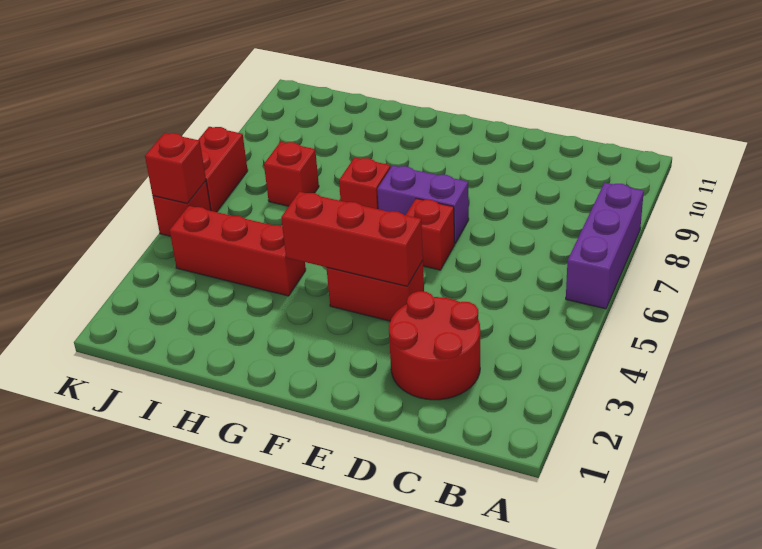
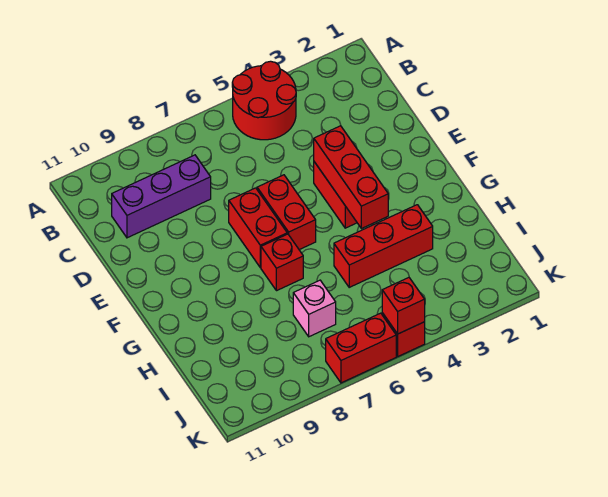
purple brick A6:A8 level 1 -> purple brick C8:C10 level 1
red round brick C2:D3 level 1 -> red round brick A4:B5 level 1
red brick E6 level 1 -> red brick E6:F6 level 1
purple brick E7:F7 level 1 -> red brick E7:F7 level 1
red brick H4:J4 level 1 -> red brick H3:H5 level 1
red brick I7 level 1 -> pink brick I7 level 1

